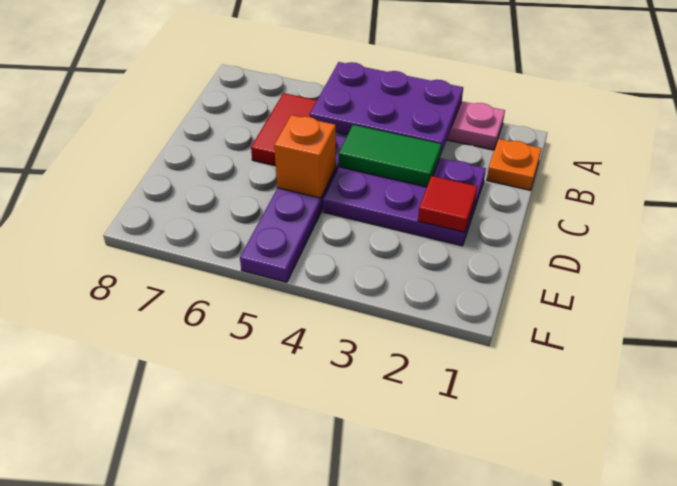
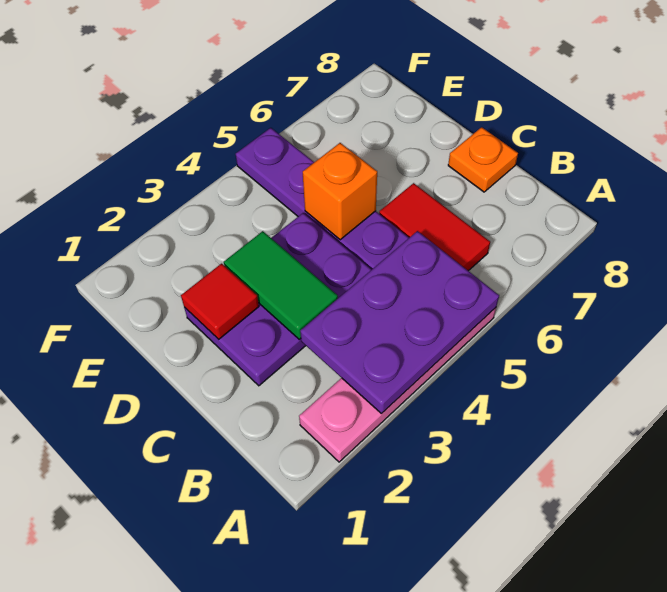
orange plate B1 level 1 -> orange plate C8 level 1
green tile C3:C4 level 2 -> green tile C3:D3 level 2

